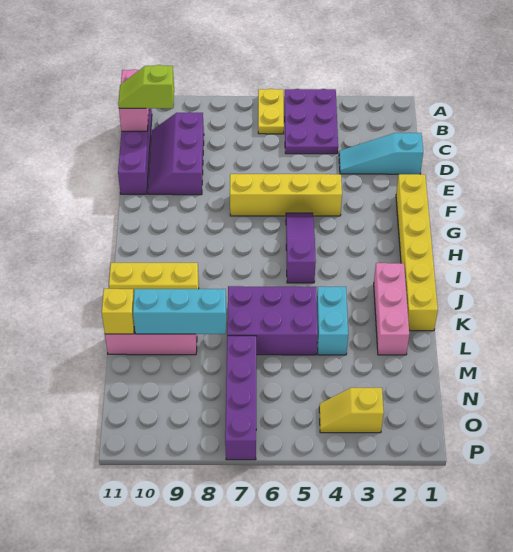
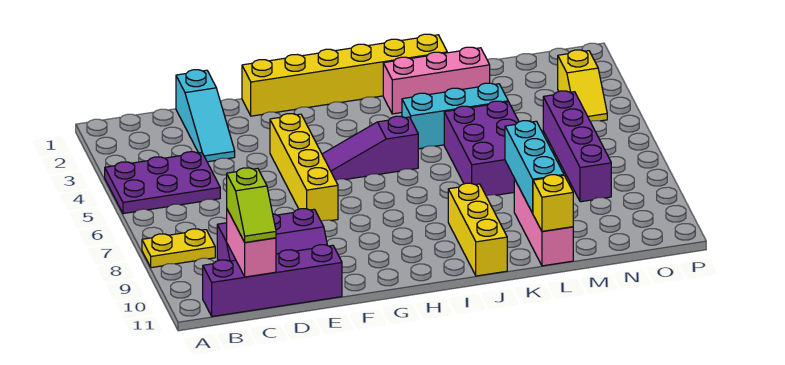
yellow plate A6:B6 level 1 -> yellow plate A8:B8 level 1
pink brick B11:C11 level 2 -> pink brick C10:C11 level 2
cyan brick K4:L4 level 1 -> cyan brick J4:L4 level 1
purple brick M7:P7 level 1 -> purple brick N5:N8 level 1

